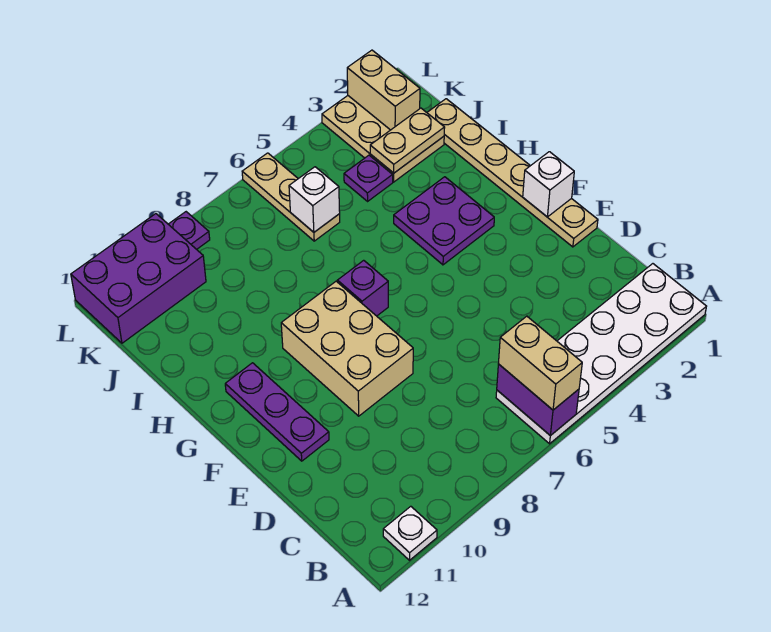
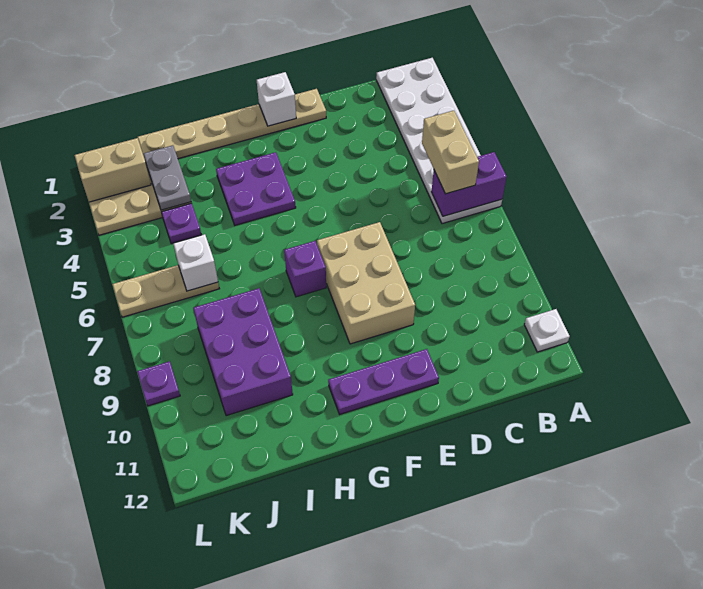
tan brick A6:B6 level 3 -> tan brick B5:B6 level 3
tan brick E8:G9 level 1 -> tan brick E7:F9 level 1
tan plate J2:J3 level 2 -> grey plate J2:J3 level 2
purple brick K10:L12 level 1 -> purple brick I8:J10 level 1

